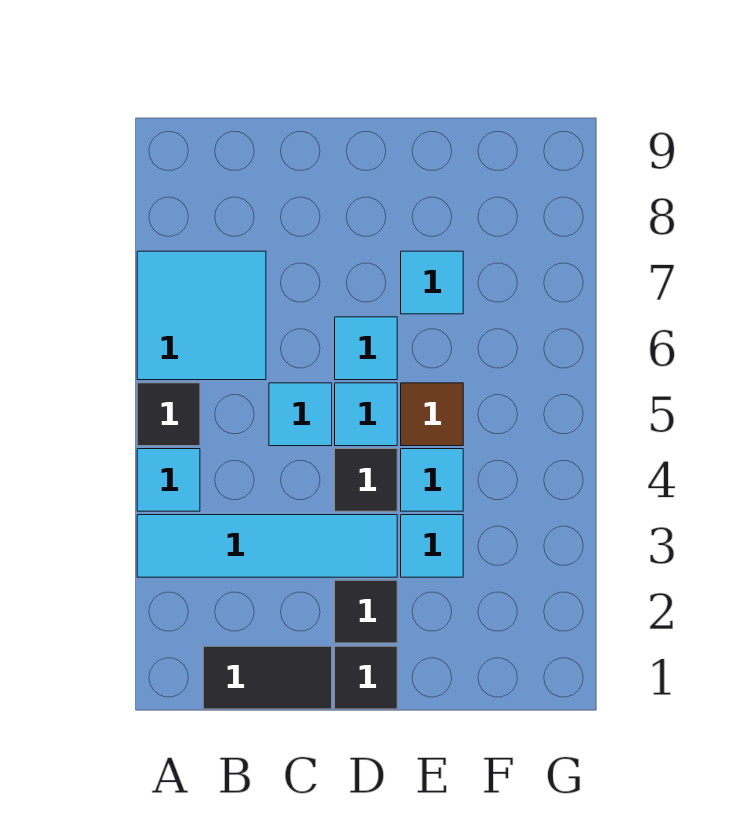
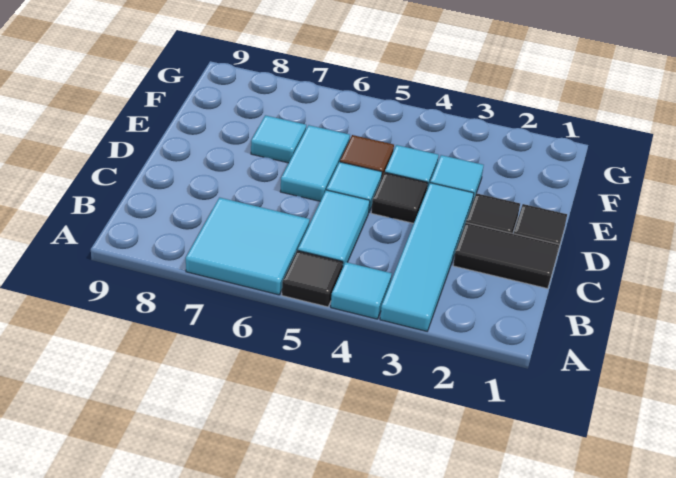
black tile B1:C1 level 1 -> black tile C1:C2 level 1
cyan tile C5 level 1 -> cyan tile B5:C5 level 1
cyan tile D6 level 1 -> cyan tile D6:E6 level 1

